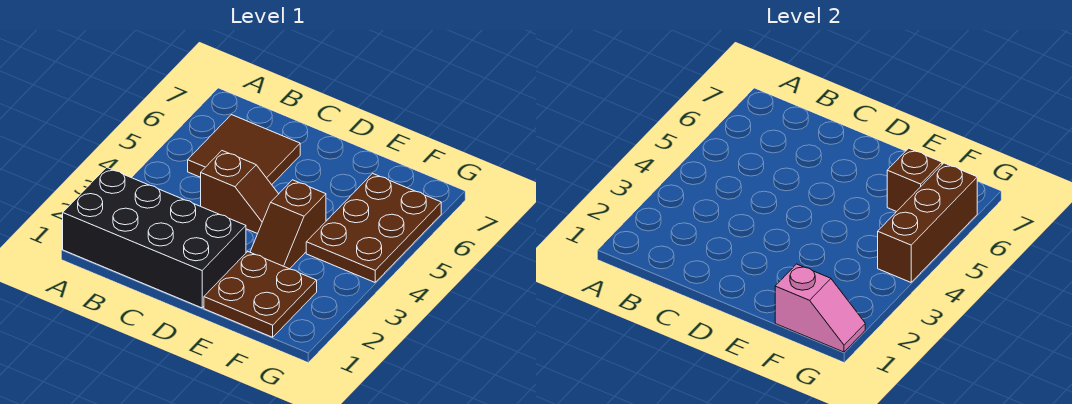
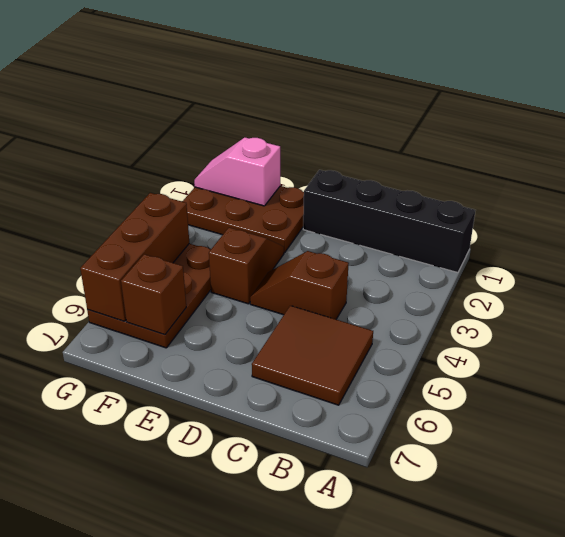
black brick A1:D2 level 1 -> black brick A1:D1 level 1
brown plate E1:F2 level 1 -> brown plate E1:G2 level 1

